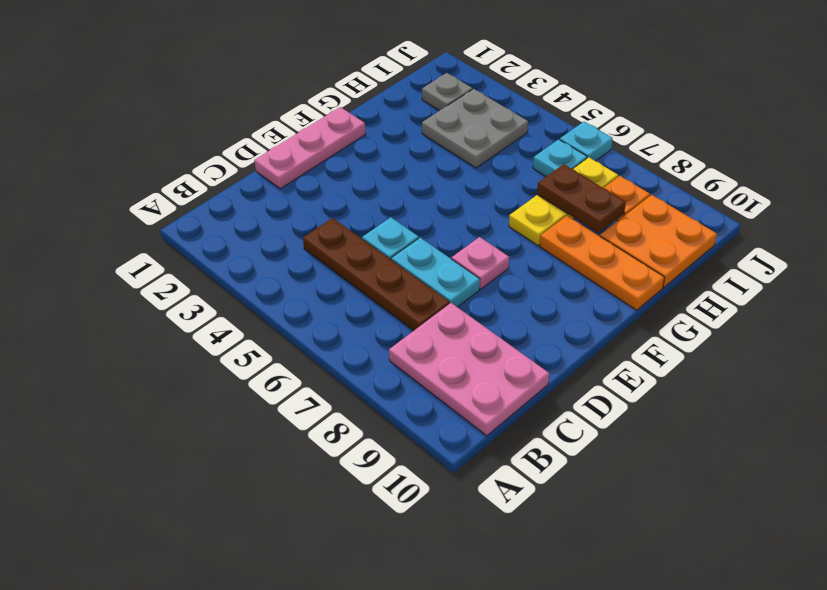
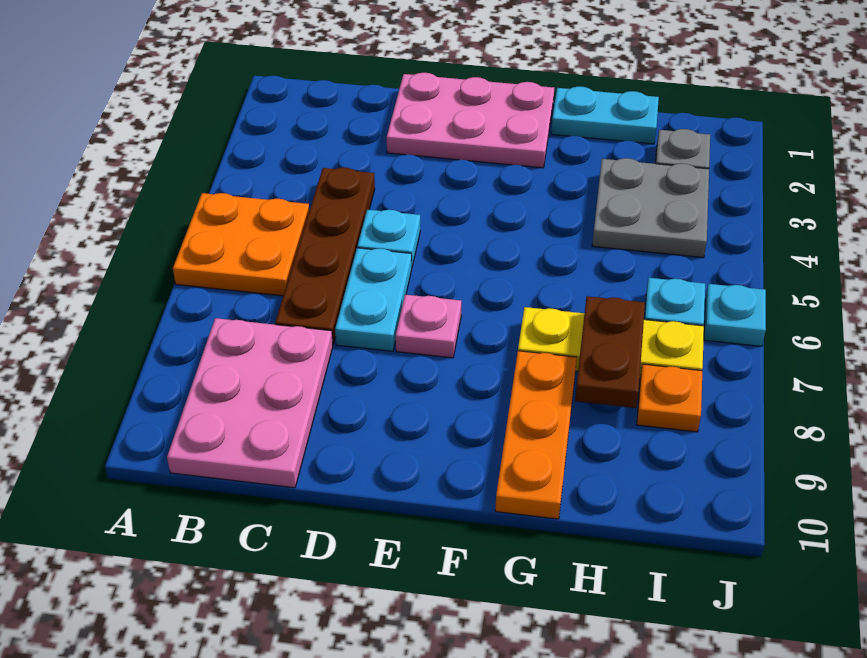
pink plate D1:F1 level 1 -> pink plate D1:F2 level 1
none -> cyan plate G1:H1 level 1
orange plate H9:I10 level 1 -> orange plate A5:B6 level 1

